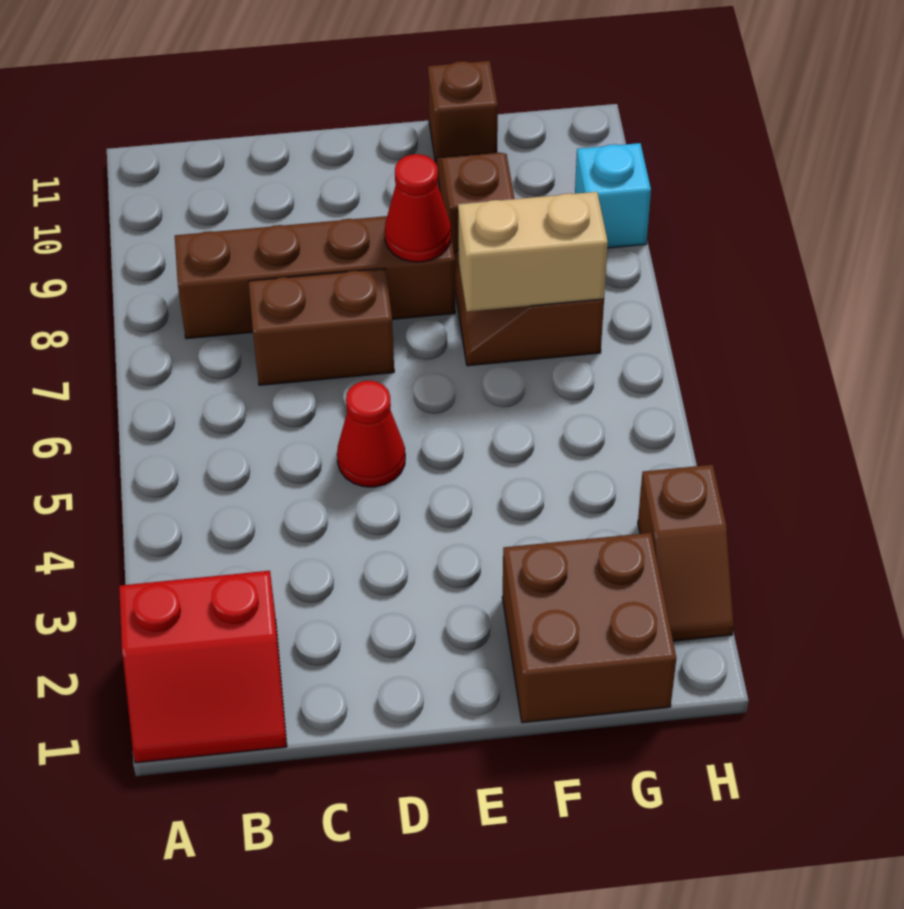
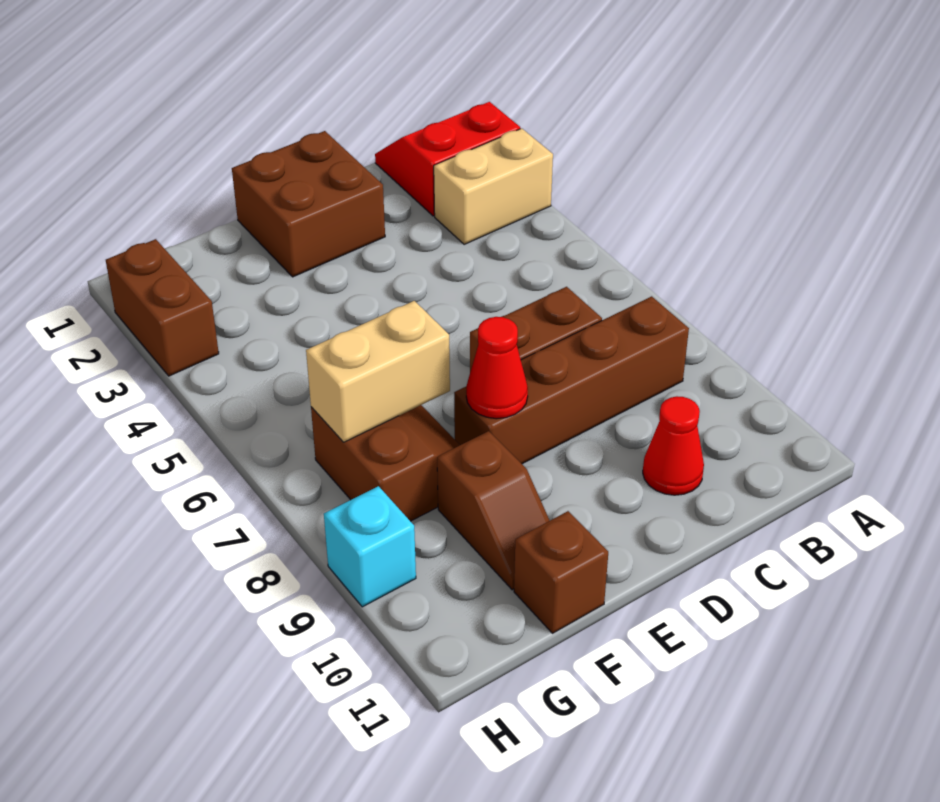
none -> tan brick A3:B3 level 1
red cone D5 level 1 -> red cone C10 level 1
brown brick F1:G2 level 1 -> brown brick D1:E2 level 1
brown slope H2:H3 level 1 top 3 -> brown brick H2:H3 level 1

